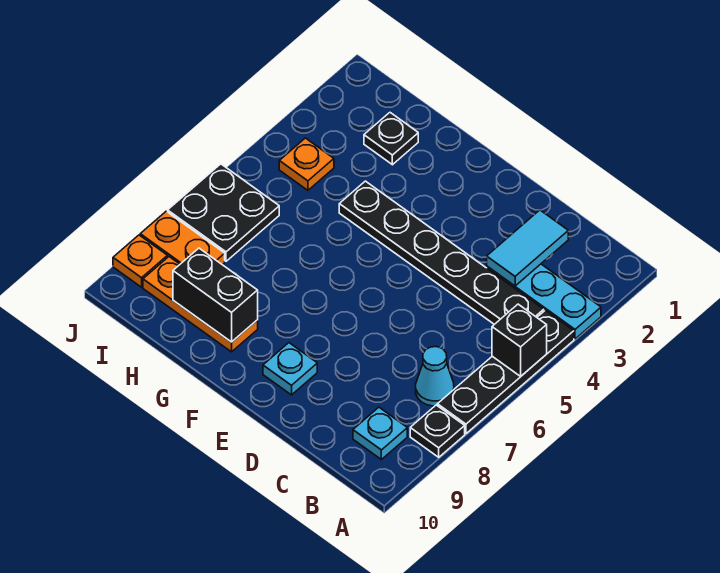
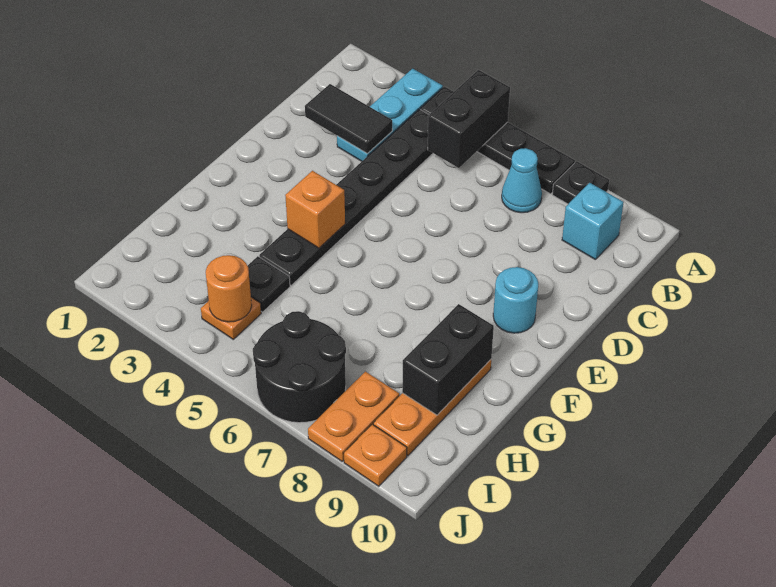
black brick A5 level 2 -> black brick A5:B5 level 2
cyan plate B9 level 1 -> cyan brick B9 level 1
cyan tile C2:C3 level 2 -> black tile C2:C3 level 2
cyan plate E9 level 1 -> cyan round brick E9 level 1
none -> orange brick F4 level 2
black plate H2 level 1 -> black plate H4 level 1
none -> orange round brick I4 level 2
black plate I6:J7 level 1 -> black round brick I6:J7 level 1

